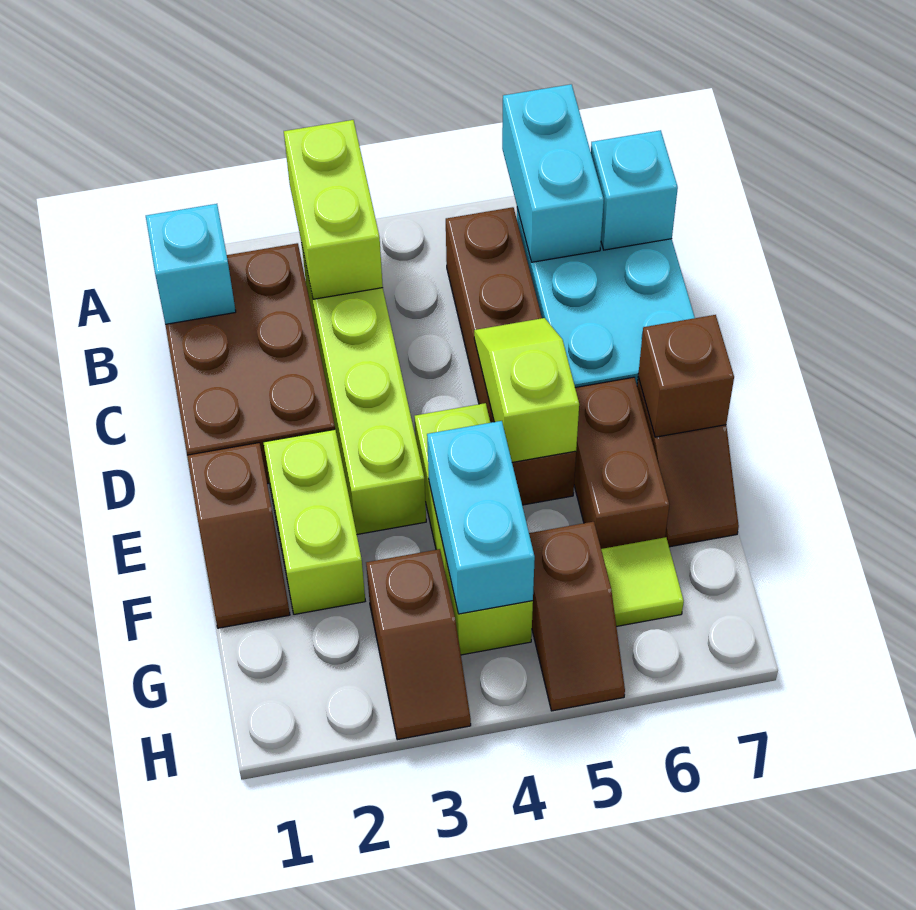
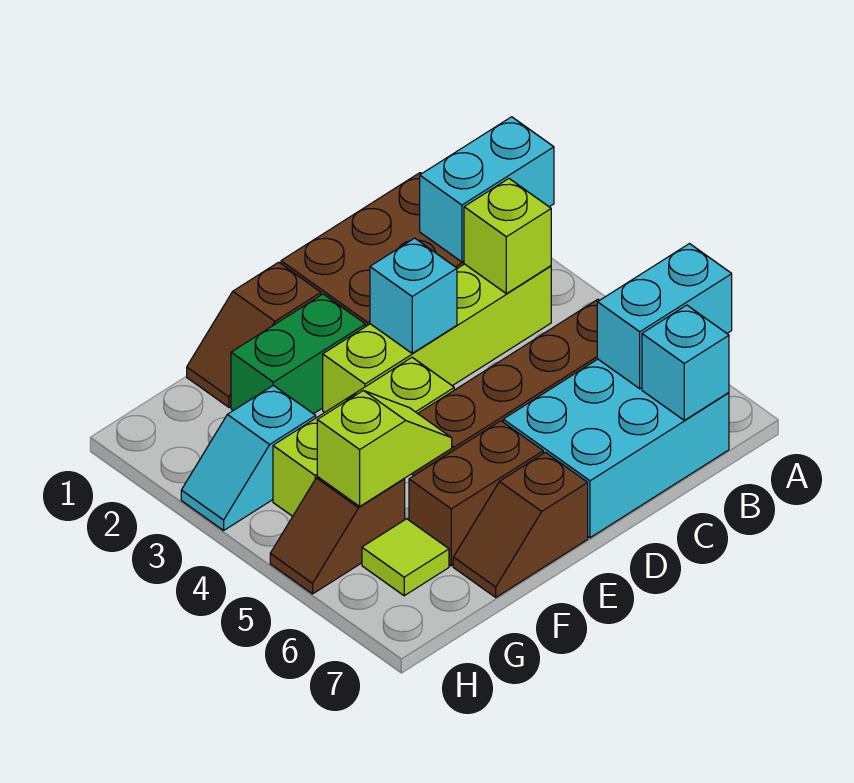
lime brick A3:B3 level 2 -> lime brick B3 level 2
cyan brick B1 level 2 -> cyan brick D3 level 2
lime slope D5:E5 level 2 top E -> lime slope F5:G5 level 2 top G
lime brick E2:F2 level 1 -> green brick E2:F2 level 1
brown brick E7 level 2 -> none
cyan brick F4:G4 level 2 -> cyan brick A2:B2 level 2
brown slope G3:H3 level 1 top G -> cyan slope G3:H3 level 1 top G

